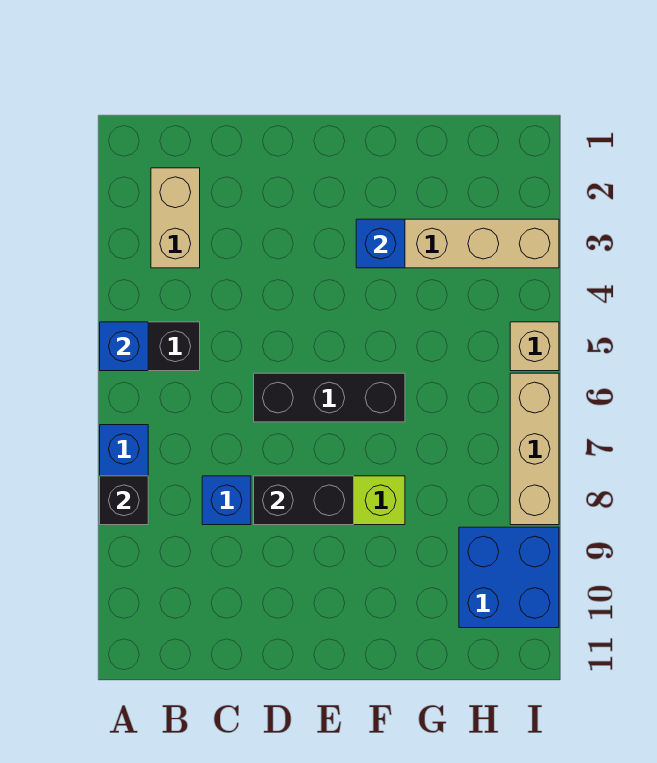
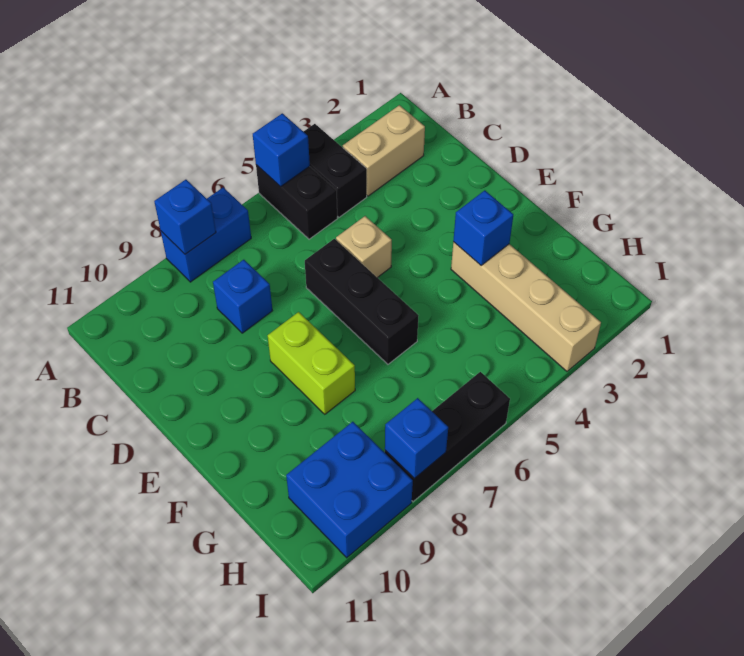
black brick A8 level 2 -> blue brick A8 level 2
black brick D8:E8 level 2 -> black brick A4:B4 level 1
tan brick I5 level 1 -> tan brick D5 level 1
tan brick I6:I8 level 1 -> black brick I6:I8 level 1
none -> blue brick I8 level 2

